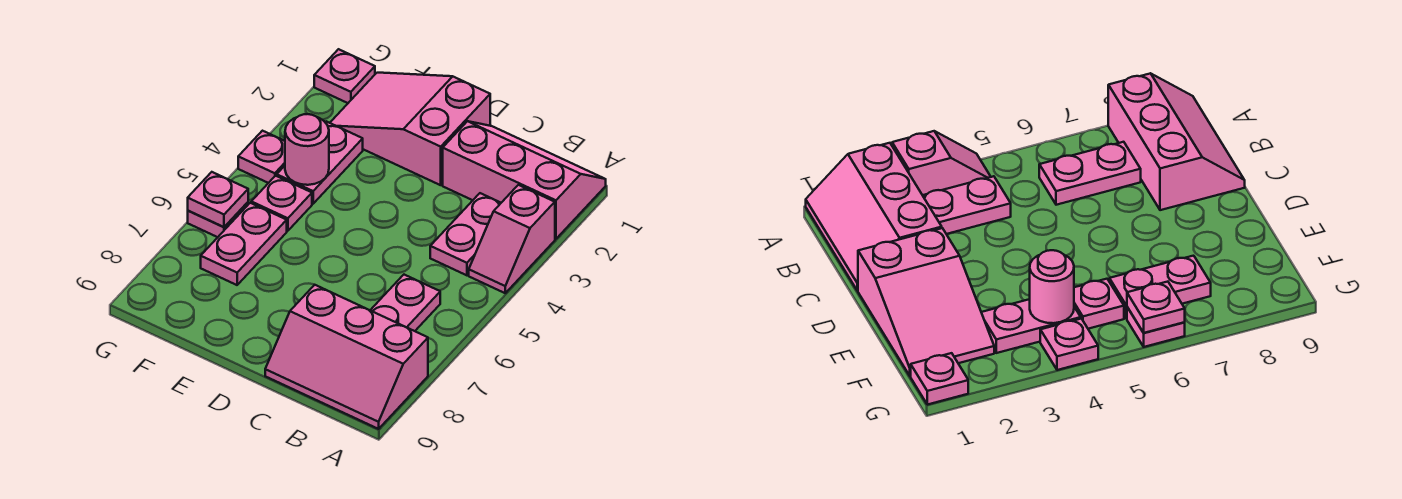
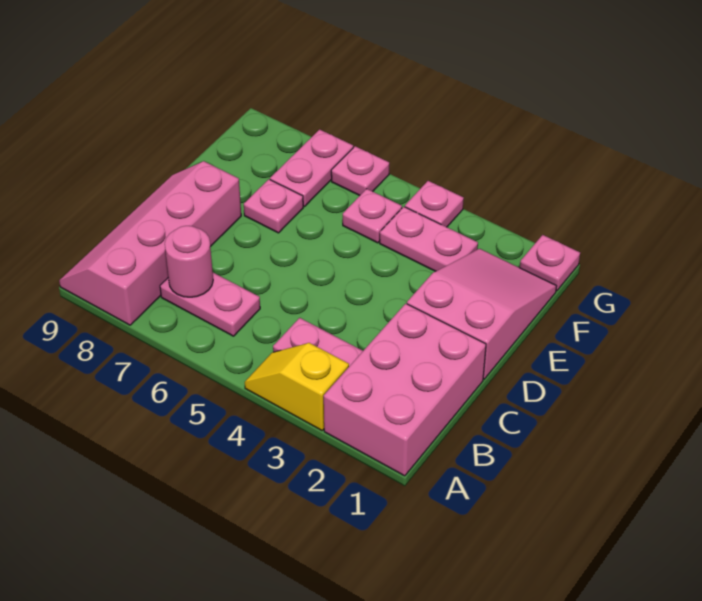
pink slope A1:C2 level 1 top 2 -> pink brick A1:C2 level 1
pink slope A3:A4 level 1 top 3 -> yellow slope A3:A4 level 1 top 3
pink slope A8:C9 level 1 top 8 -> pink slope A8:D9 level 1 top 8
pink round brick F4 level 2 -> pink round brick B7 level 2
pink plate F6:F7 level 1 -> pink plate F7:G7 level 1
pink plate G6 level 2 -> pink plate E7 level 1

